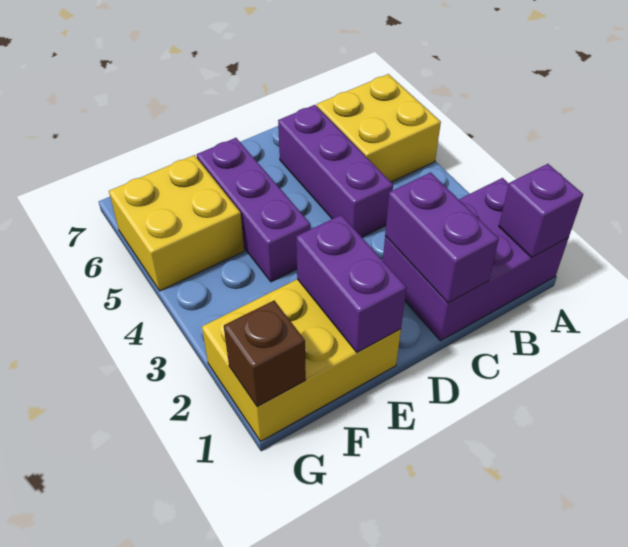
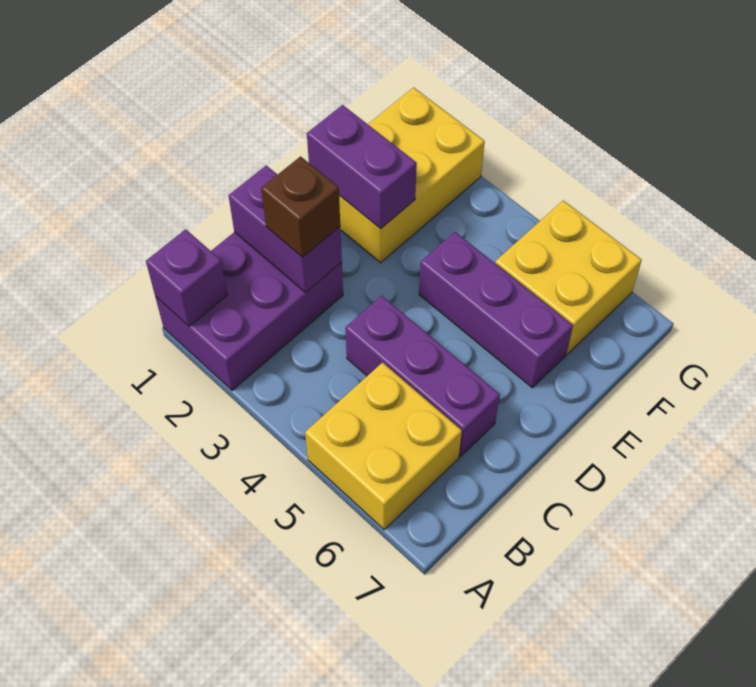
brown brick G1 level 2 -> brown brick C2 level 3

